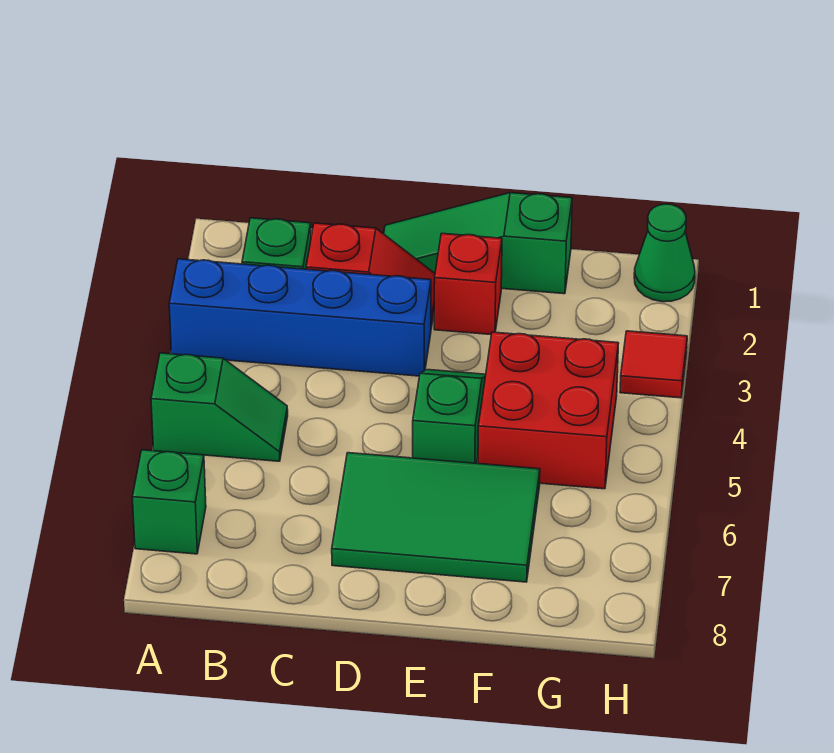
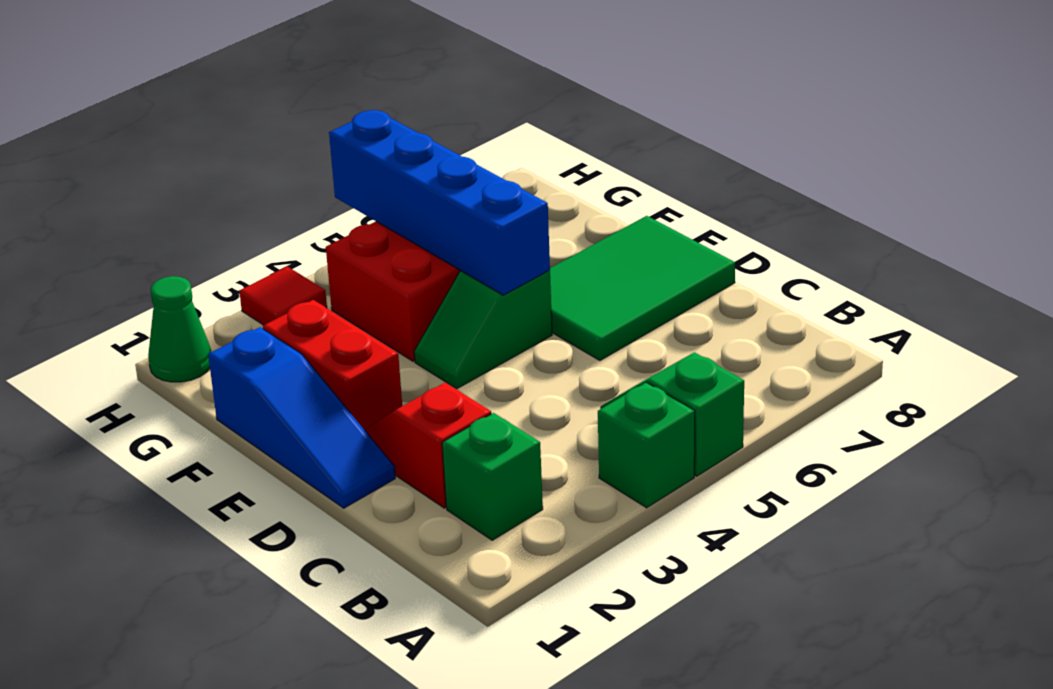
blue brick A3:D3 level 1 -> blue brick E5:H5 level 2
green brick A7 level 1 -> green brick A4 level 1
green slope D1:F1 level 1 top F -> blue slope D1:F1 level 1 top F
green tile D6:F7 level 1 -> green tile D6:E8 level 1
red brick E2 level 1 -> red brick E2:F2 level 1

